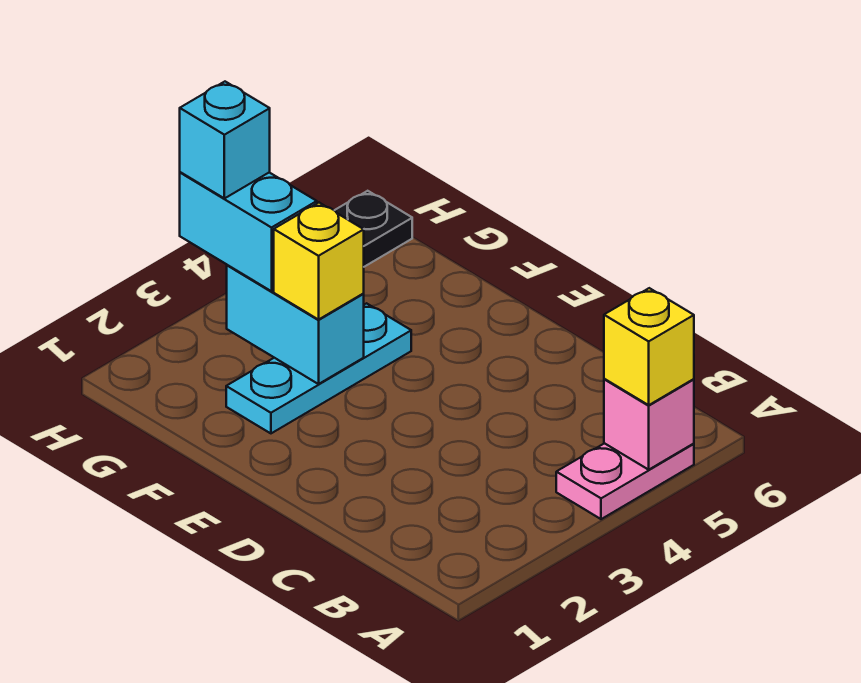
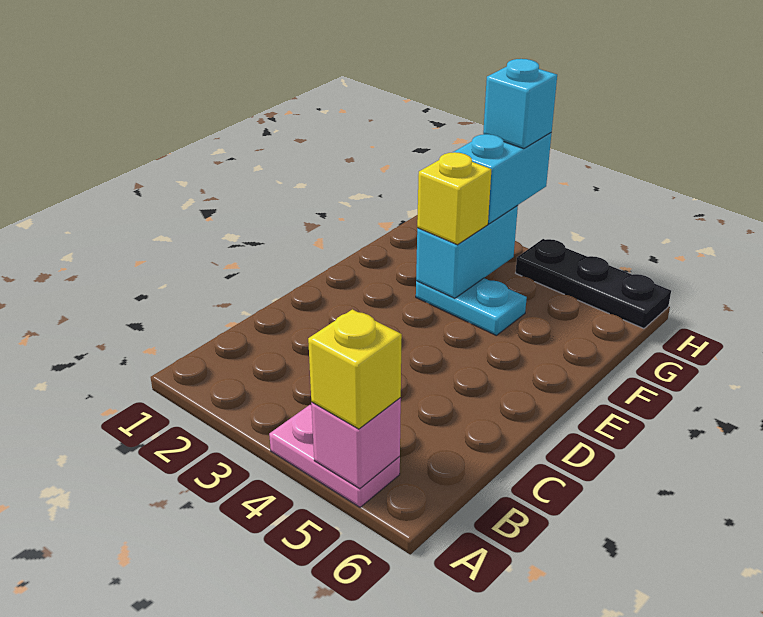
cyan plate F2:F4 level 1 -> cyan plate F3:F4 level 1

